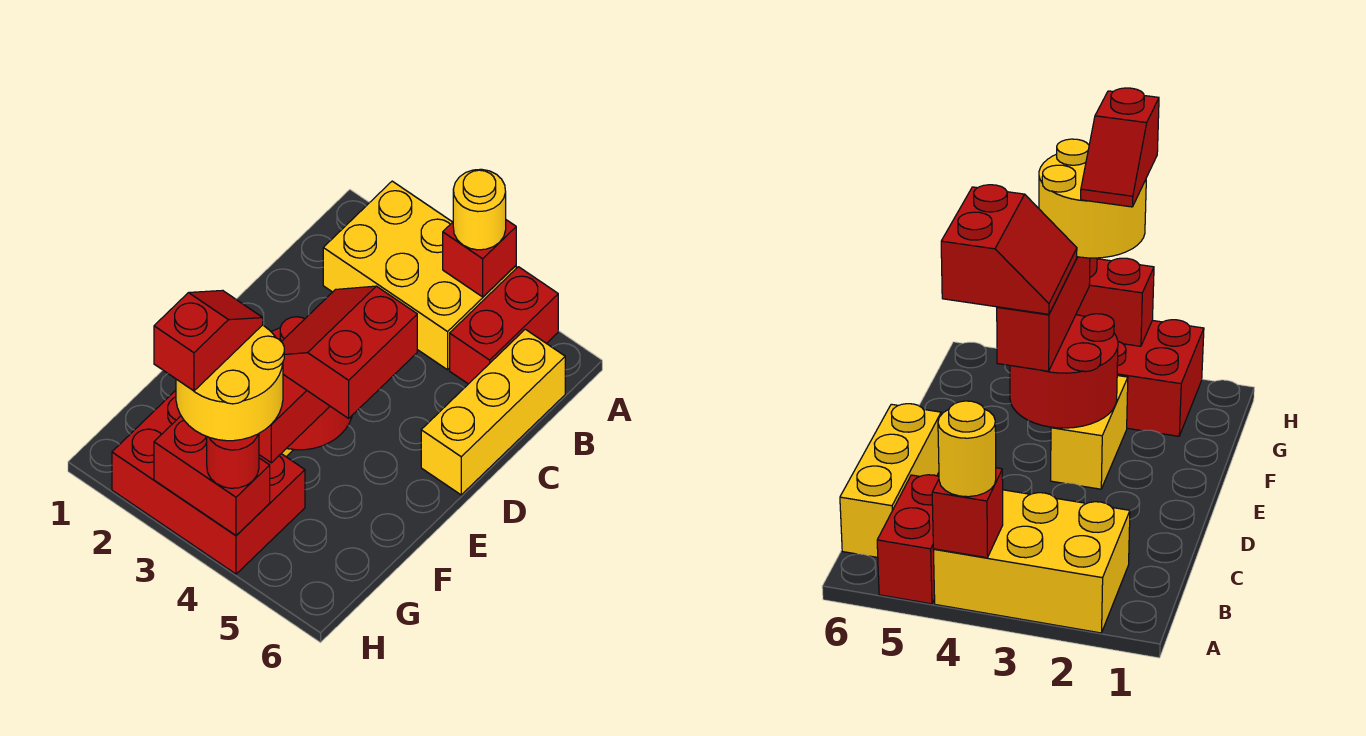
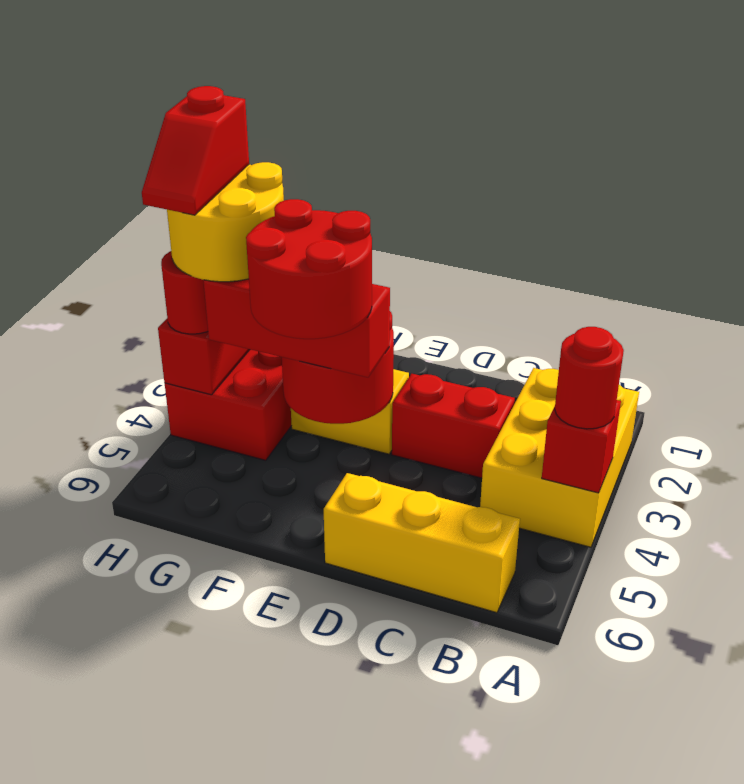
yellow round brick A4 level 3 -> red round brick A4 level 3
red brick A5:B5 level 1 -> red brick C3:D3 level 1
red slope E4:F5 level 4 top 5 -> red round brick E4:F5 level 4
red slope G3:H3 level 5 top H -> red slope H3:H4 level 5 top 3

